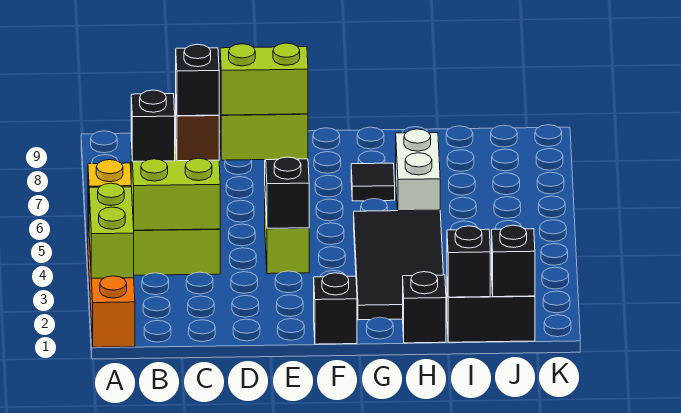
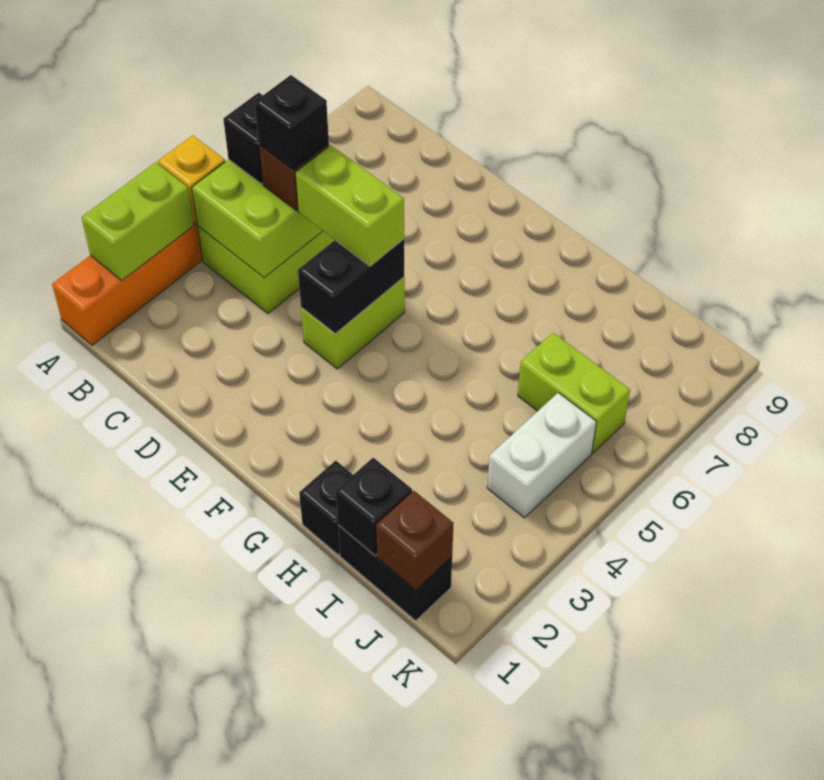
lime brick D5:E5 level 4 -> lime brick I6:J6 level 1
black brick F1 level 1 -> none
black tile G2:H5 level 1 -> none
black tile G7 level 1 -> none
white brick H6:H7 level 1 -> white brick J4:J5 level 1
black brick J1 level 2 -> brown brick J1 level 2

